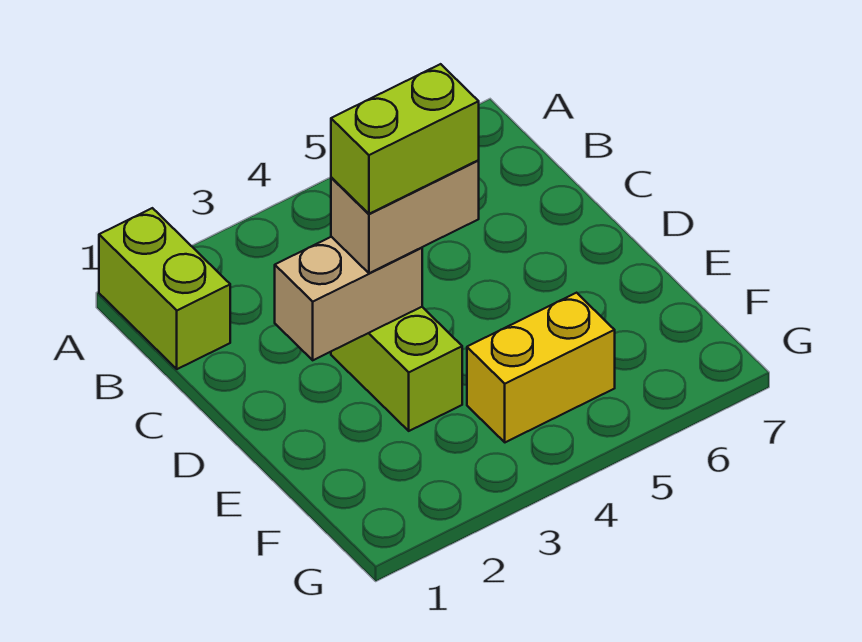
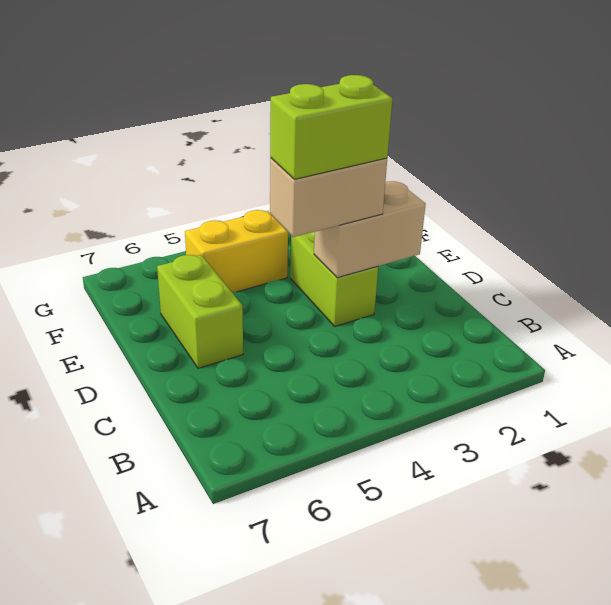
lime brick A1:B1 level 1 -> lime brick D6:E6 level 1

